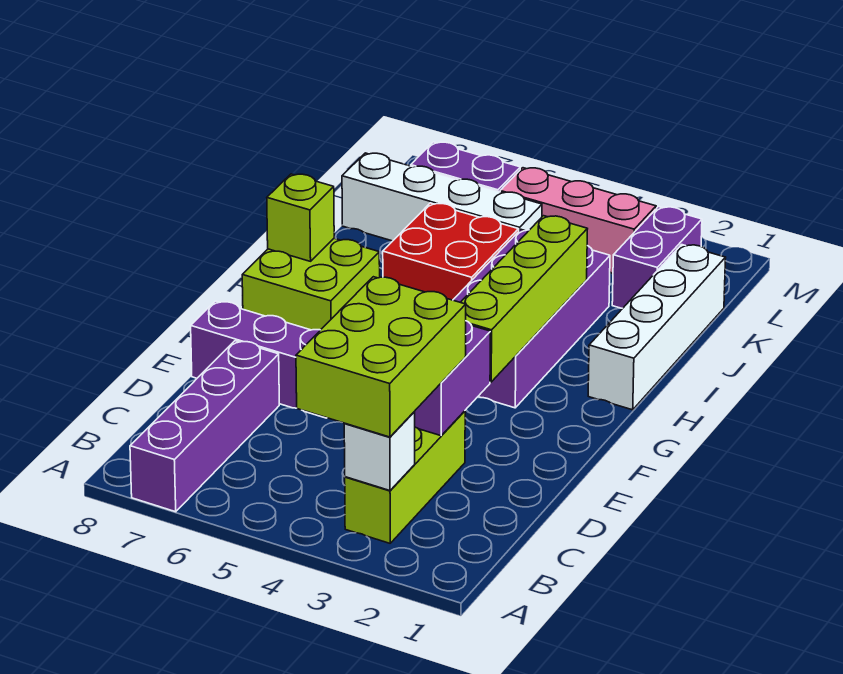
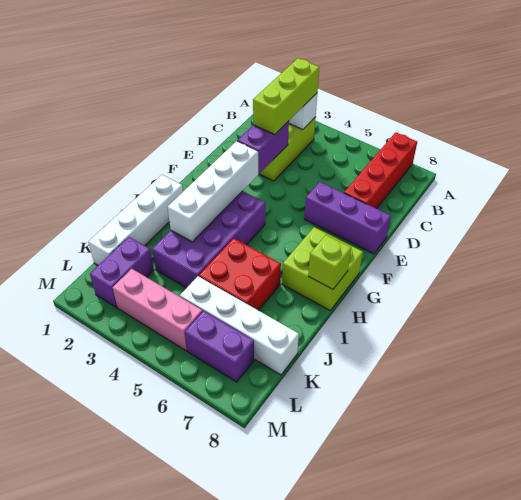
purple brick A7:D7 level 1 -> red brick A7:D7 level 1
lime brick B3:D4 level 3 -> lime brick B3:D3 level 3
lime brick F3:I3 level 2 -> white brick F3:I3 level 2

